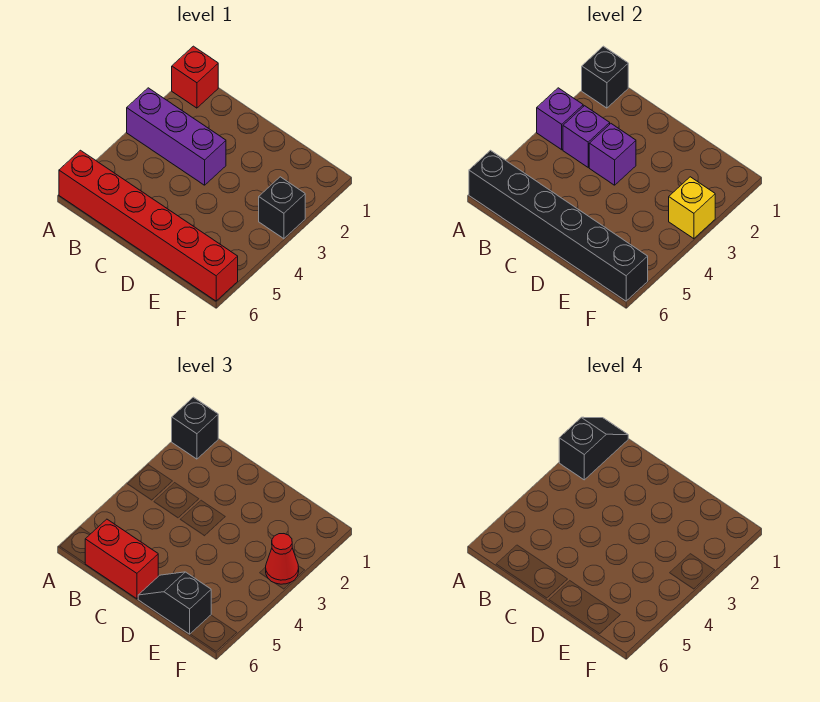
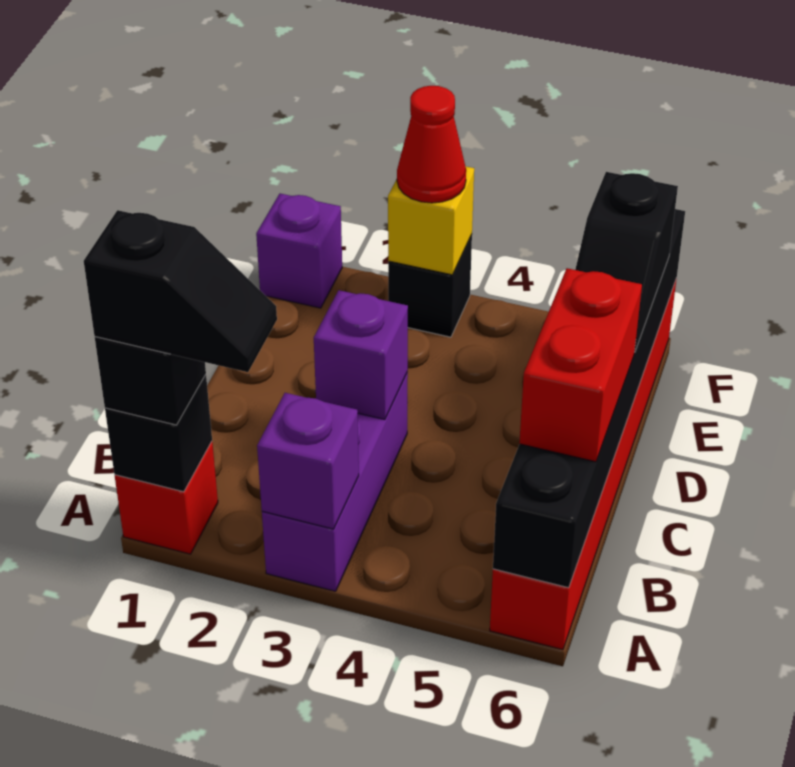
black slope A1:A2 level 4 top 2 -> black slope A1:A2 level 4 top 1
purple brick B3 level 2 -> purple brick F1 level 1

